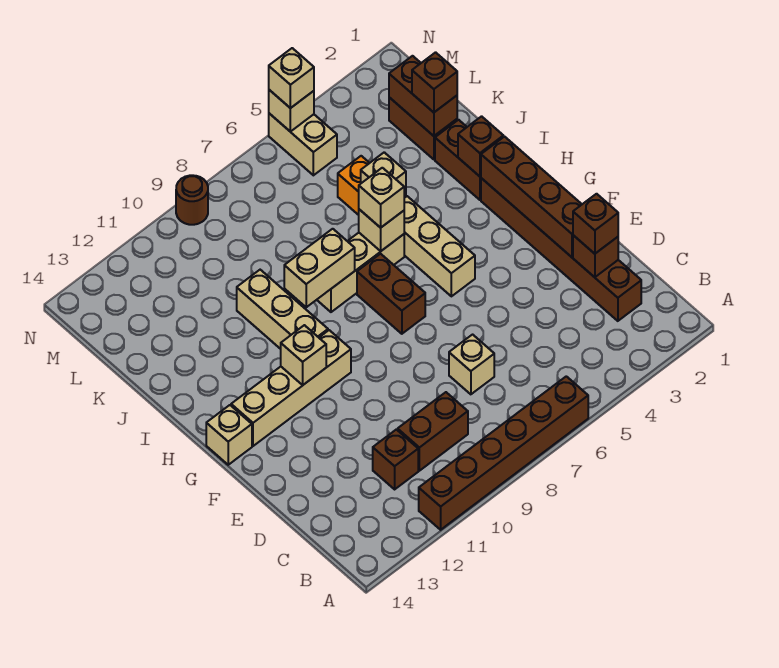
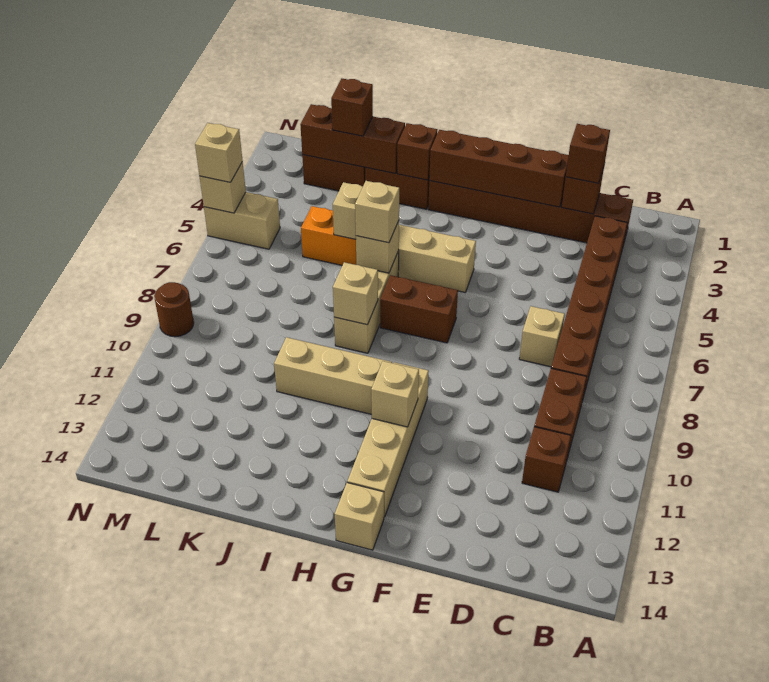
brown brick A6:A11 level 1 -> brown brick C3:C8 level 1
tan brick I8:I9 level 2 -> tan brick I8 level 2
brown brick K2:L2 level 2 -> brown brick J2:L2 level 2

